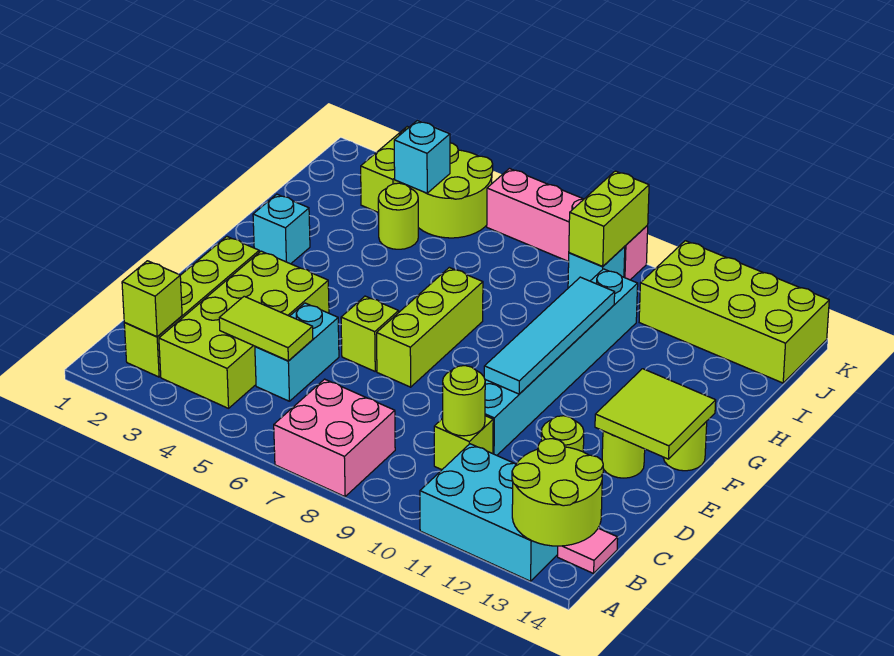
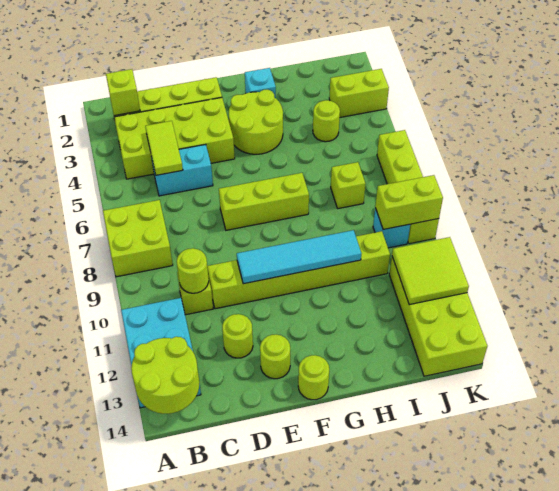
pink brick A7:B8 level 1 -> lime brick A7:B8 level 1
pink tile B14 level 1 -> none
cyan brick D10:I10 level 1 -> lime brick D10:I10 level 1
lime brick E6 level 1 -> lime brick I7 level 1
lime tile E13:F14 level 2 -> lime tile J11:K12 level 2
lime round brick J4:K5 level 1 -> lime round brick F3:G4 level 1
cyan brick J4 level 2 -> none
pink brick K6:K9 level 1 -> lime brick K6:K9 level 1

